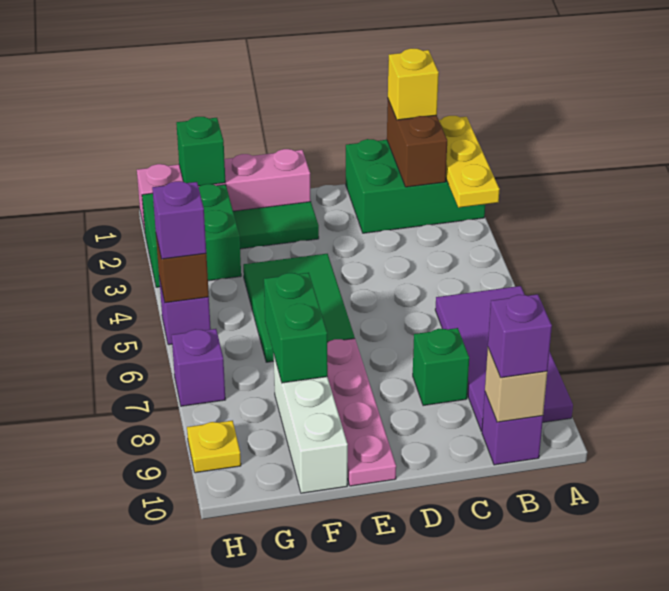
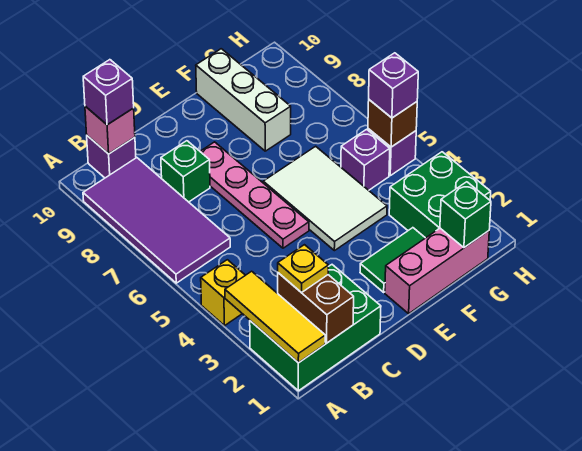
yellow plate A1:A3 level 2 -> yellow tile A1:A3 level 2
yellow brick B1 level 3 -> yellow brick A4 level 1
tan brick B10 level 2 -> pink brick B10 level 2
pink brick E1:H1 level 1 -> pink brick E1:G1 level 1
green tile E4:F6 level 1 -> white tile E4:F6 level 1
pink plate E7:E10 level 1 -> pink plate D5:D8 level 1
green brick F7:F8 level 2 -> none
purple brick H7 level 1 -> purple brick G5 level 1
yellow plate H9 level 1 -> yellow plate B2 level 3

